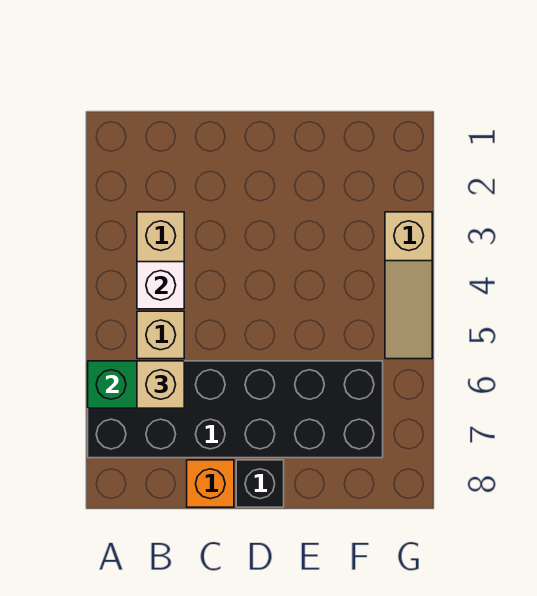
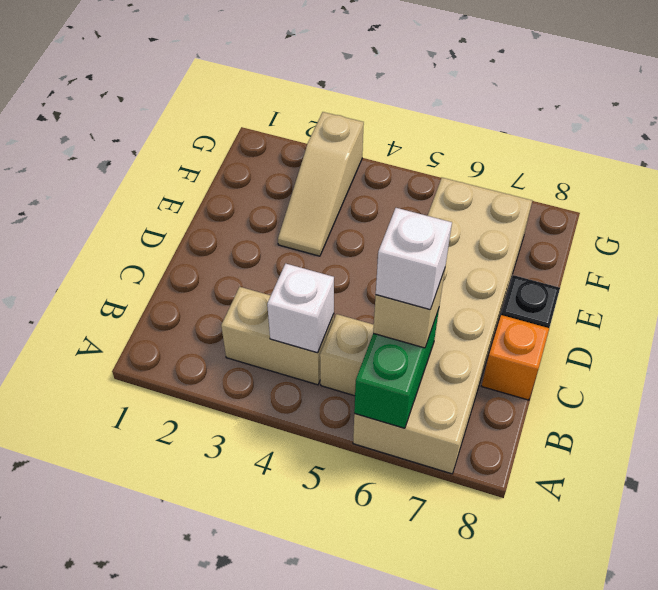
black brick A6:F7 level 1 -> tan brick A6:F7 level 1
none -> white brick B6 level 4
tan slope G3:G5 level 1 top 3 -> tan slope E3:G3 level 1 top G

